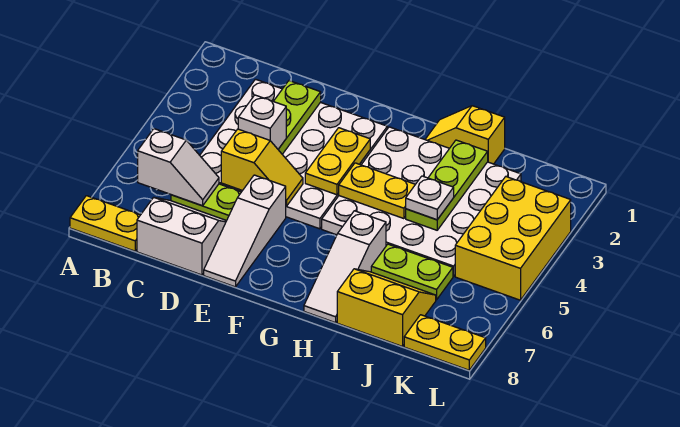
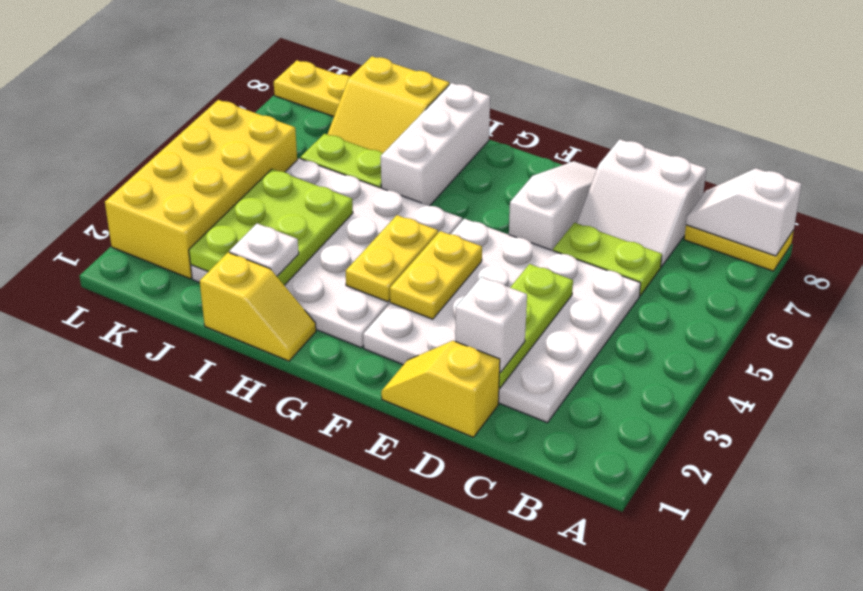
white slope B6:C6 level 2 top B -> white slope A8:B8 level 2 top A
white brick D4 level 3 -> white brick D2 level 3
yellow slope D5:E5 level 2 top D -> yellow slope D1:E1 level 1 top D
yellow plate G4:H4 level 2 -> yellow plate G3:G4 level 2
white slope H6:H8 level 1 top 6 -> white brick H6:H8 level 1
lime plate I2:I4 level 2 -> lime plate I2:J4 level 2
white plate I4 level 3 -> white plate I2 level 3
yellow brick K3:L5 level 1 -> yellow brick K2:L5 level 1

